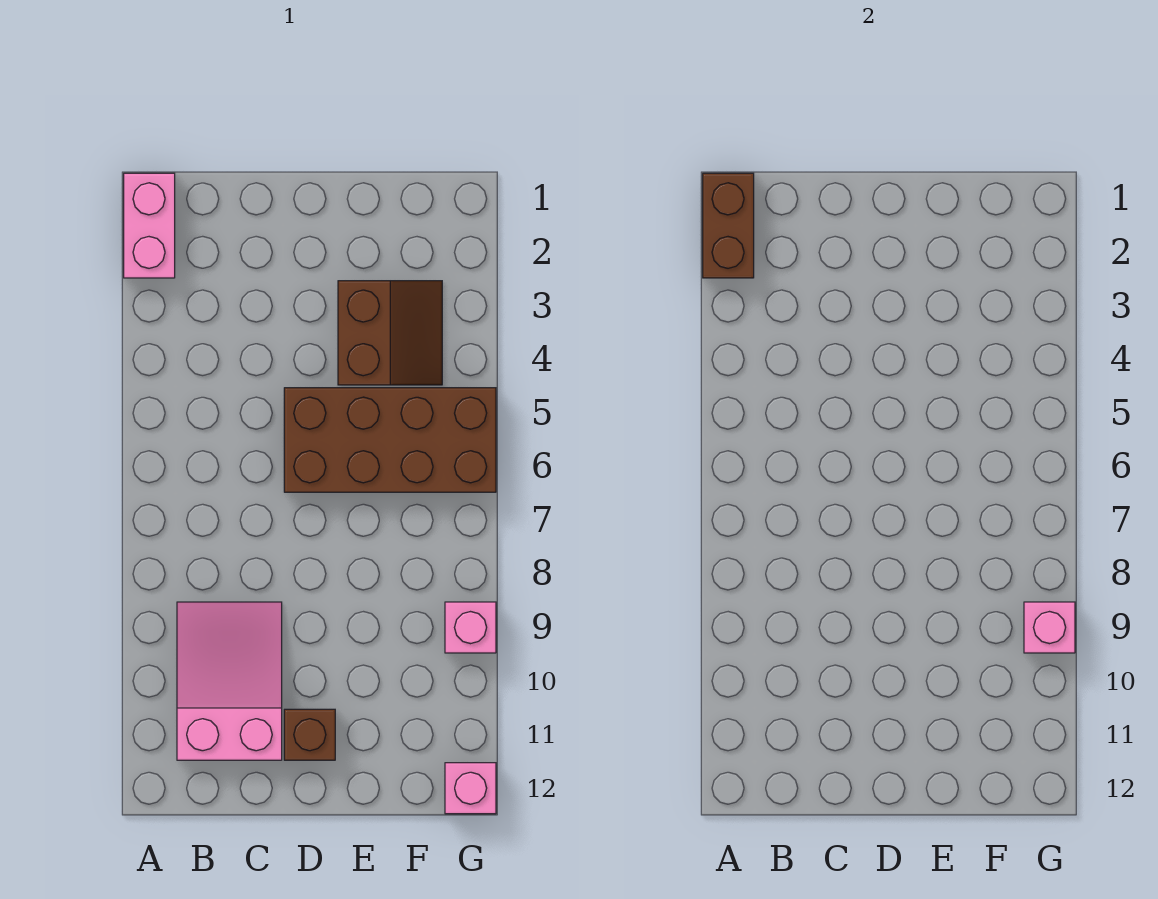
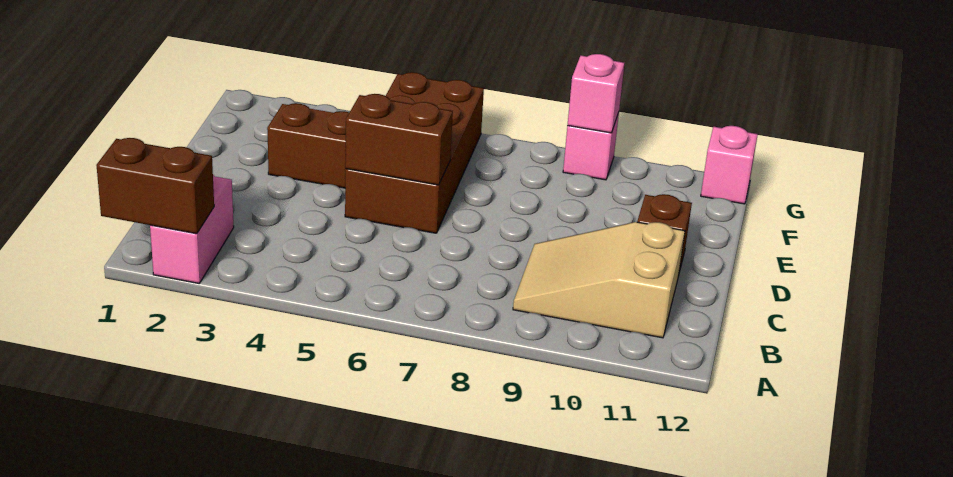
pink brick A1:A2 level 1 -> pink brick A2:B2 level 1
pink slope B9:C11 level 1 top 11 -> tan slope B9:C11 level 1 top 11
none -> brown brick D5:D6 level 2

